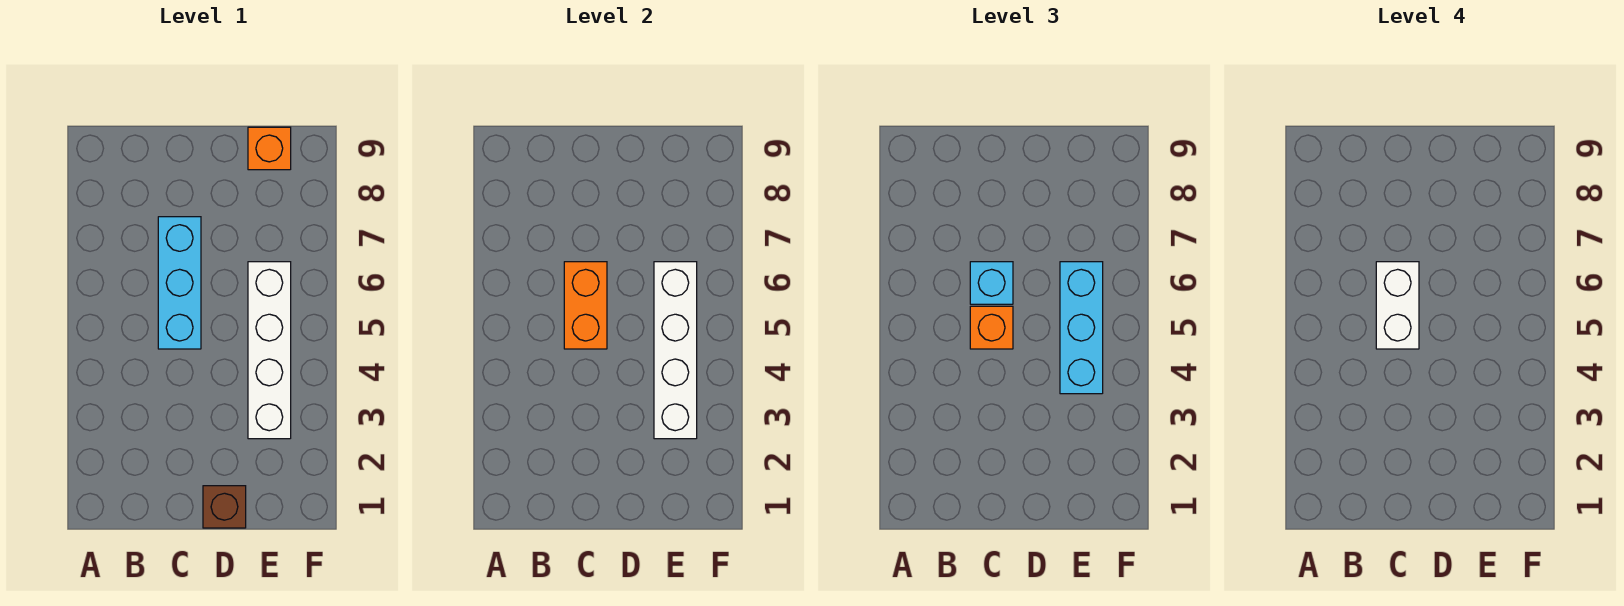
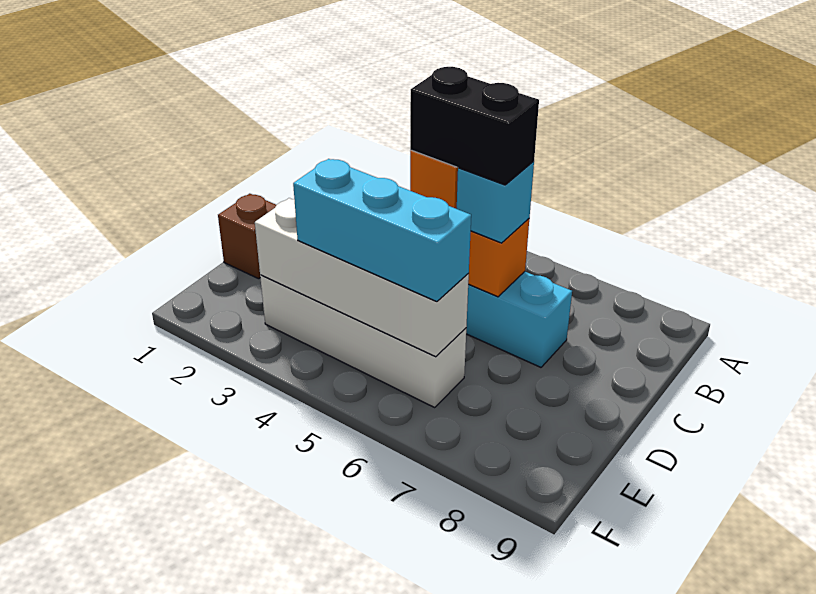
white brick C5:C6 level 4 -> black brick C5:C6 level 4
orange brick E9 level 1 -> none

